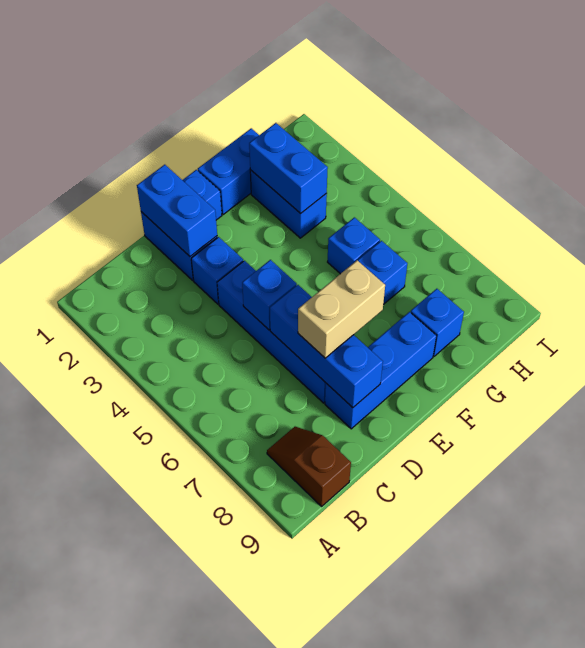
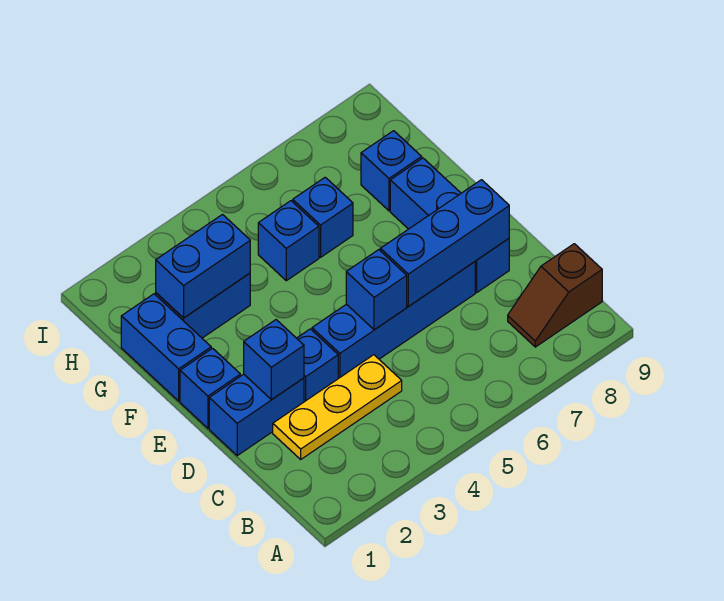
none -> yellow plate C2:C4 level 1
blue brick D1:D2 level 2 -> blue brick D2 level 2
tan brick D7:E7 level 3 -> none

